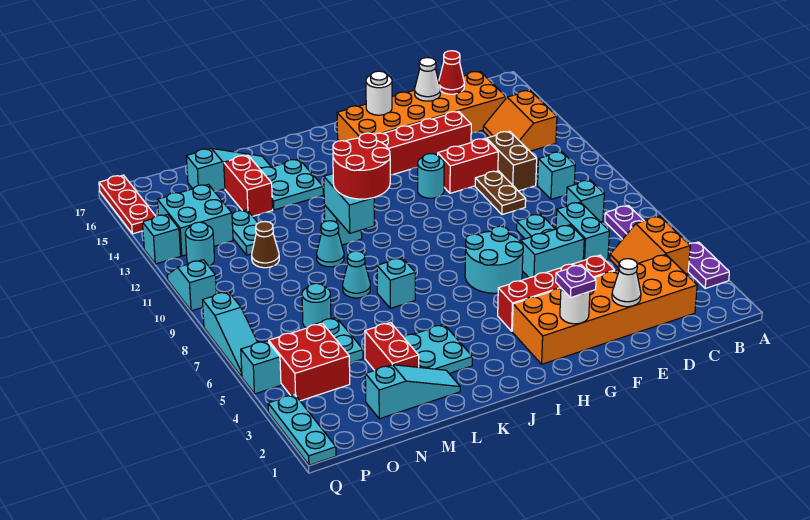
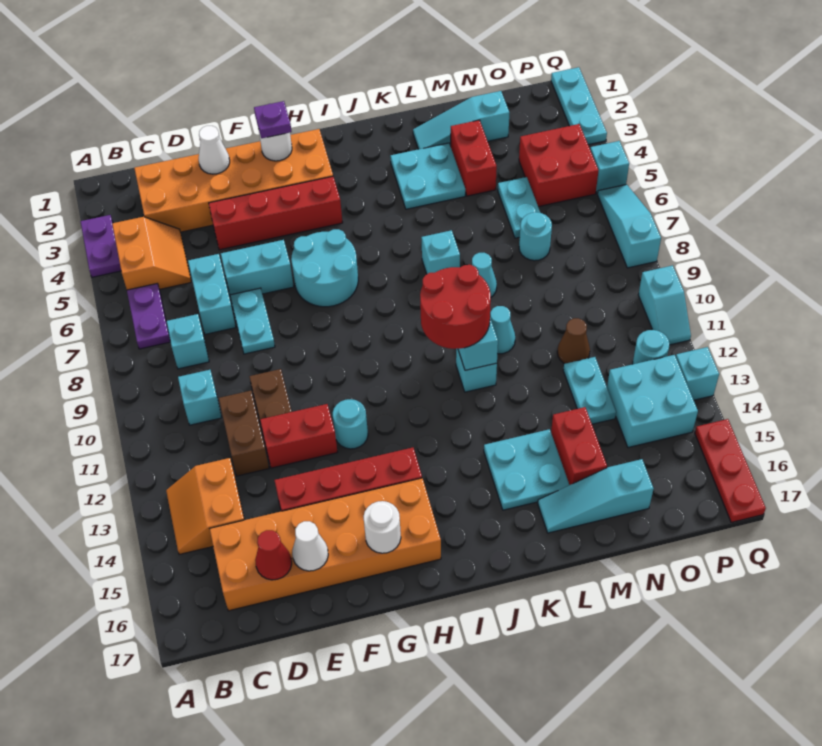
orange slope B13:C14 level 1 top B -> orange slope B13:C14 level 1 top C

